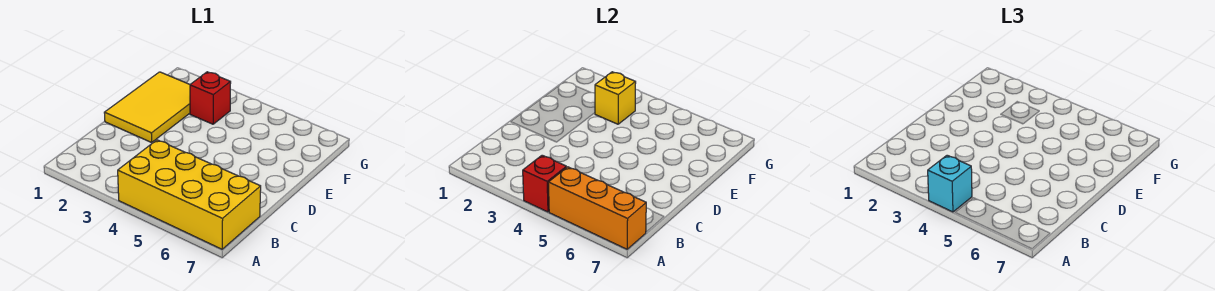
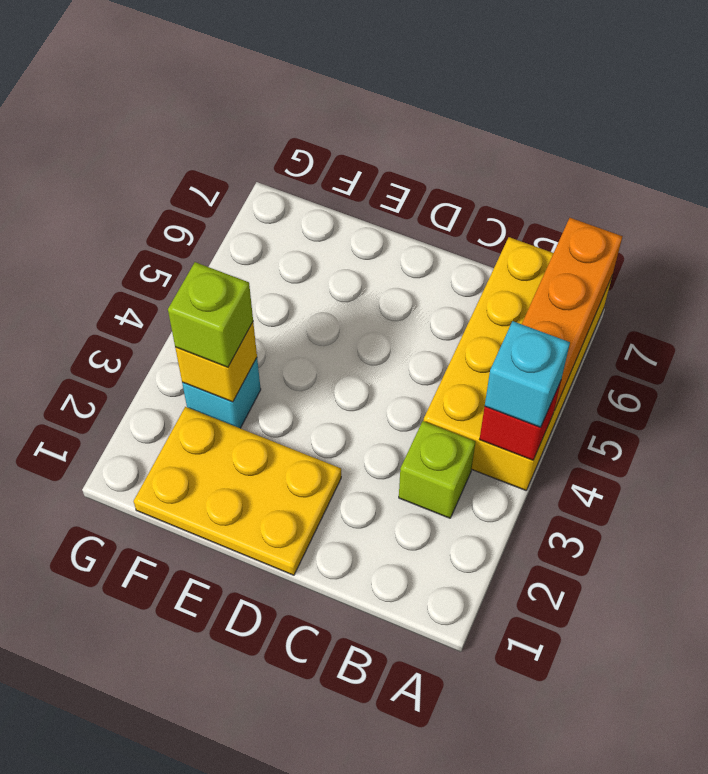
none -> lime brick B3 level 1
yellow tile D1:F2 level 1 -> yellow plate D1:F2 level 1
red brick F3 level 1 -> cyan brick F3 level 1
none -> lime brick F3 level 3

